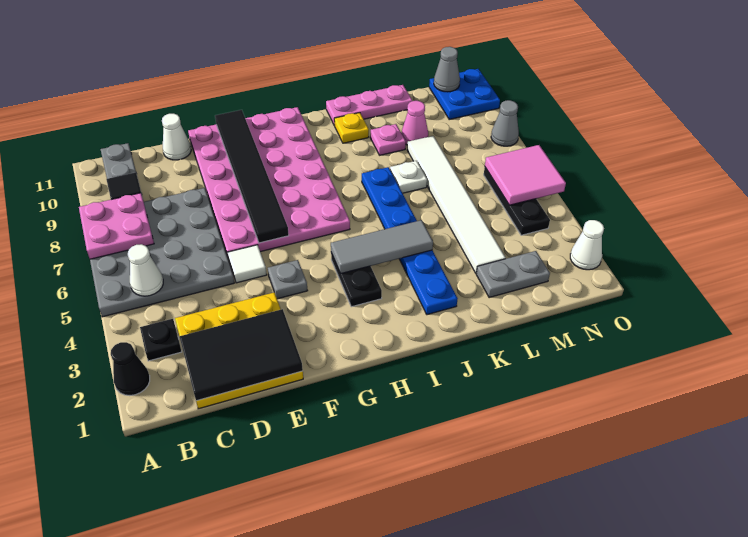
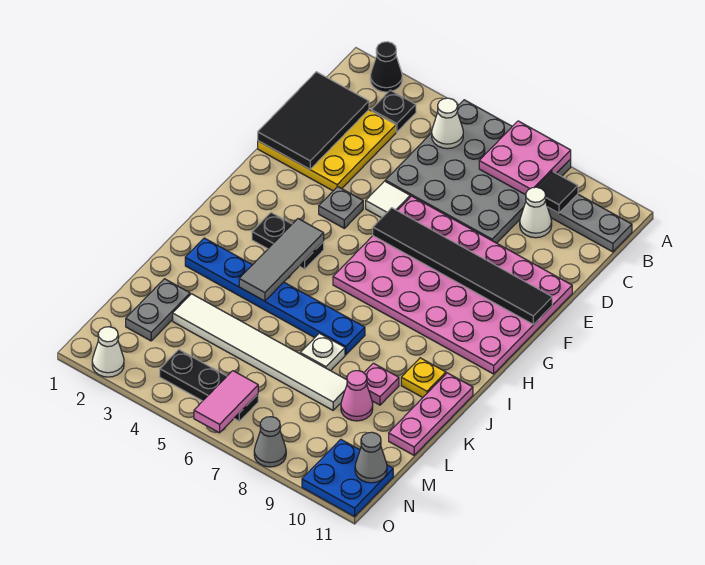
white cone D11 level 1 -> white cone C9 level 1
pink tile N5:O6 level 2 -> pink tile N6:O6 level 2

